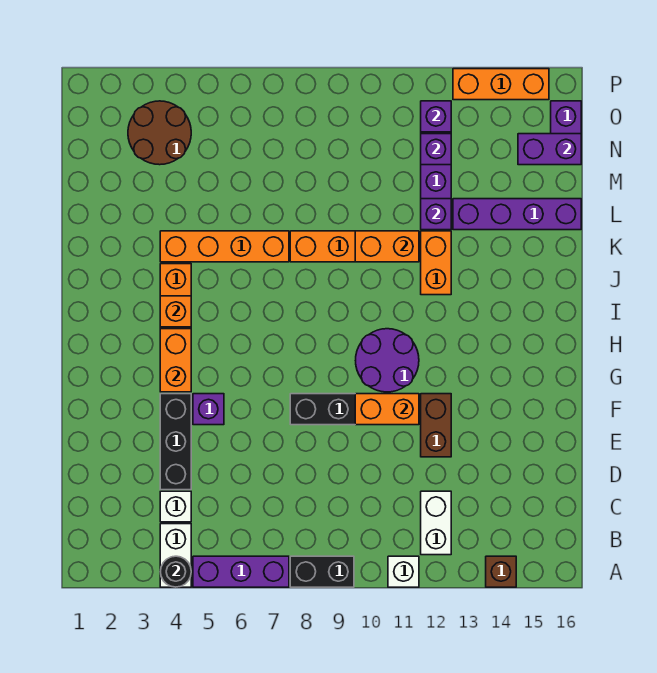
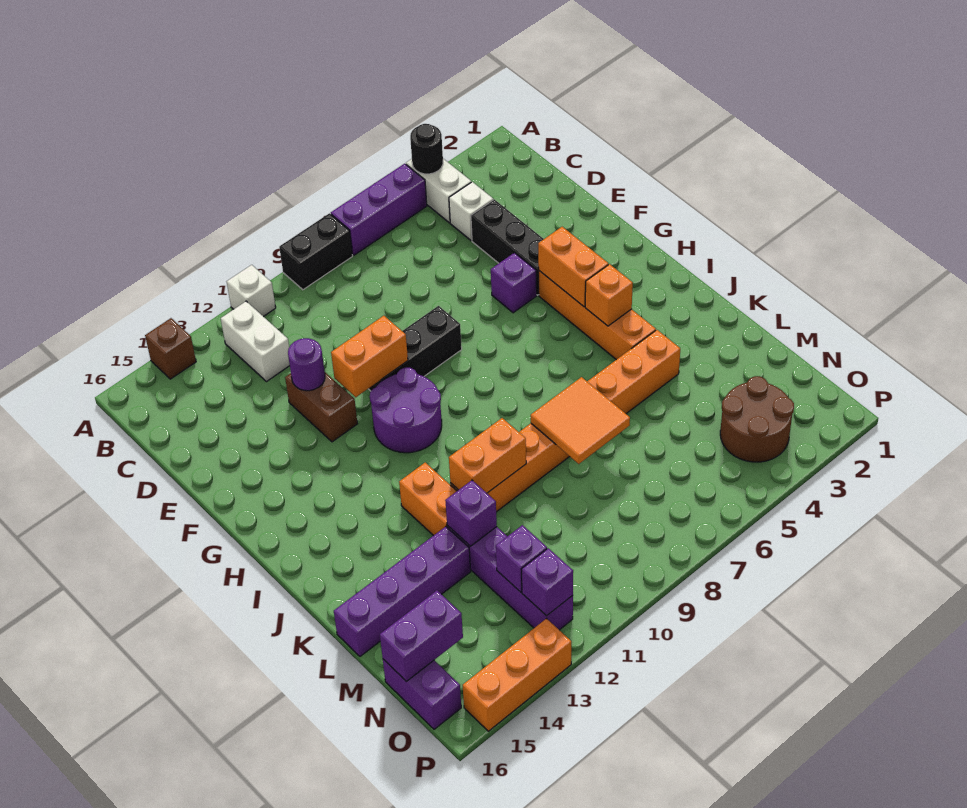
none -> purple round brick E12 level 2
none -> orange tile K7:L8 level 2

